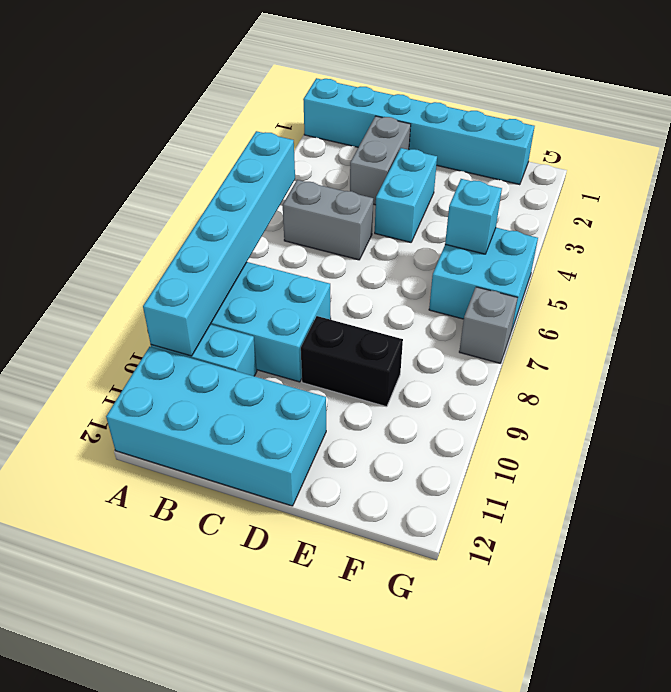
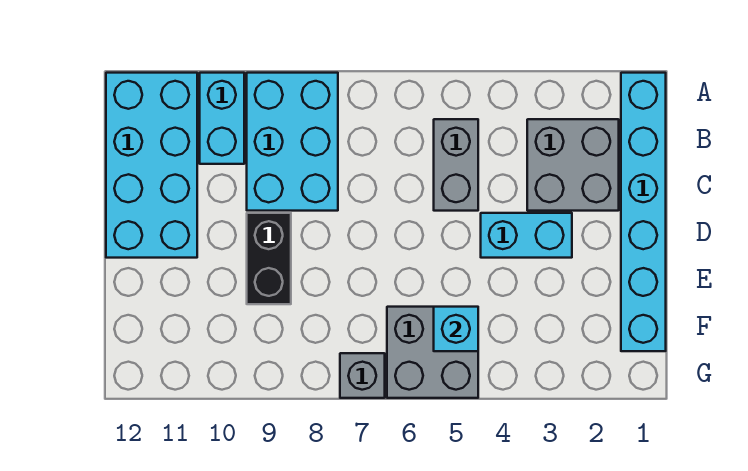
cyan brick A5:A10 level 2 -> none
grey brick C2:C3 level 1 -> grey brick B2:C3 level 1
cyan brick F5:G6 level 1 -> grey brick F5:G6 level 1

